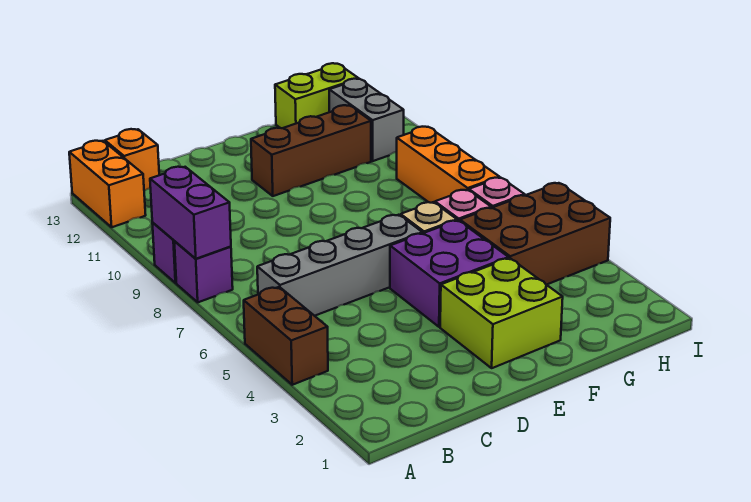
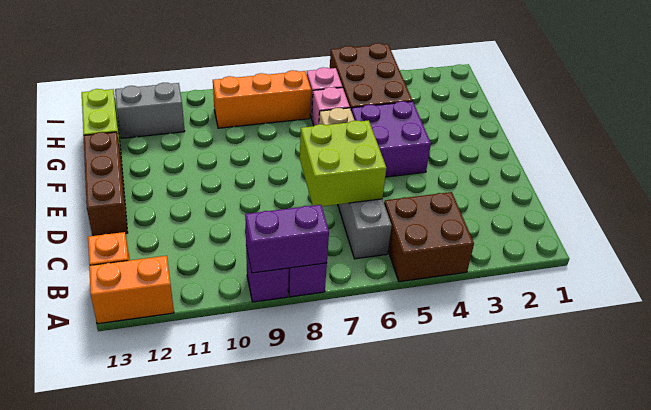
brown brick A4:A5 level 1 -> brown brick A4:B5 level 1
lime brick E2:F3 level 1 -> lime brick C6:D7 level 2
brown brick E11:G11 level 1 -> brown brick D13:F13 level 1

